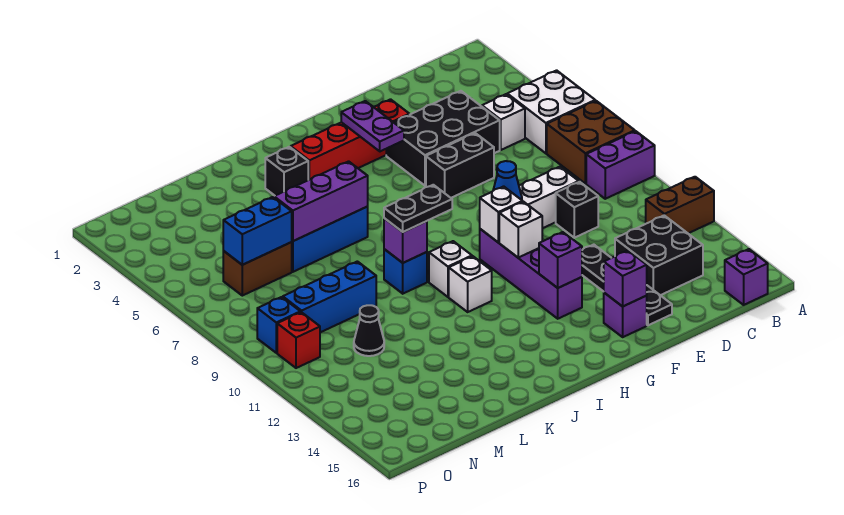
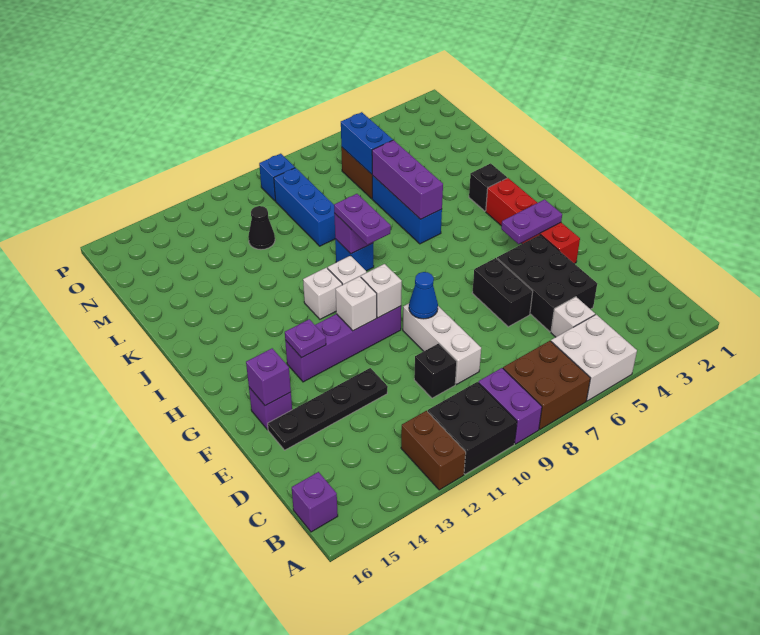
black brick C13:D14 level 1 -> black brick A10:B11 level 1
purple brick G13 level 2 -> purple plate G13 level 2
black plate I9:J9 level 3 -> purple plate I9:J9 level 3
red brick O10 level 1 -> none

